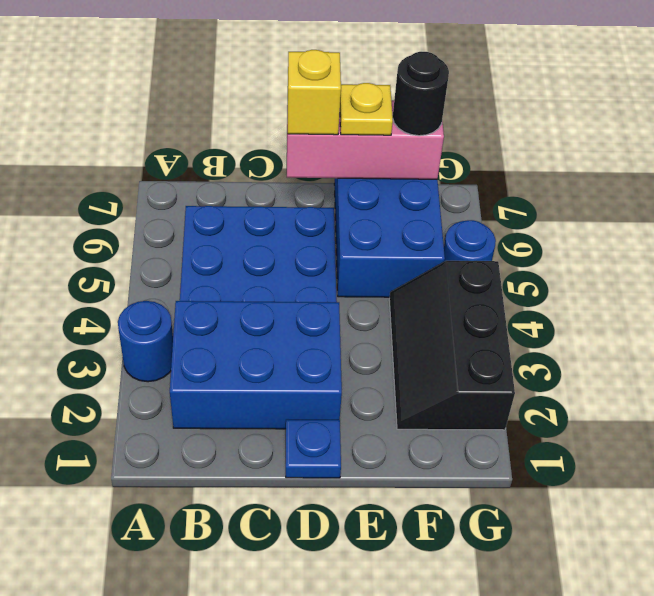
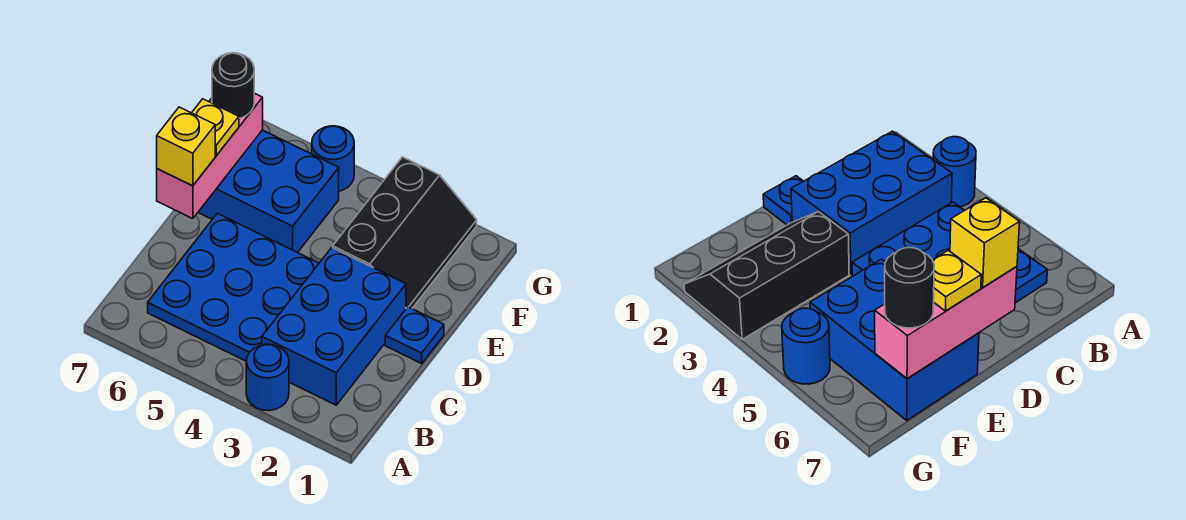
black slope F2:G4 level 1 top G -> black slope E2:G3 level 1 top 3

